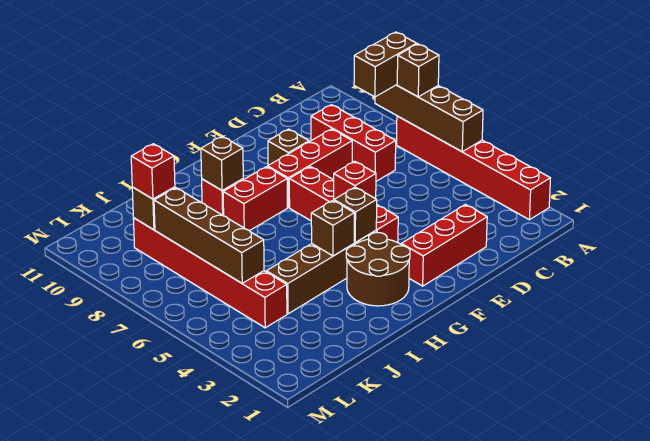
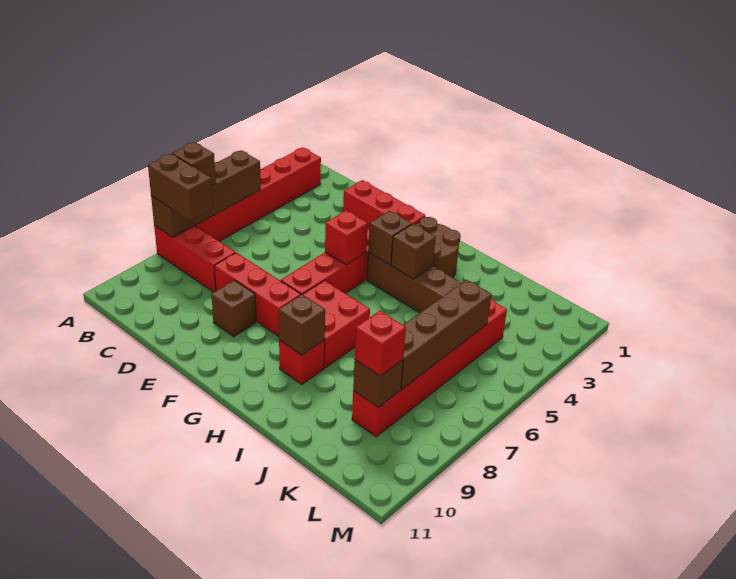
red brick C7:C9 level 1 -> red brick A8:C8 level 1
red brick G8:H8 level 1 -> red brick G7:H8 level 1

